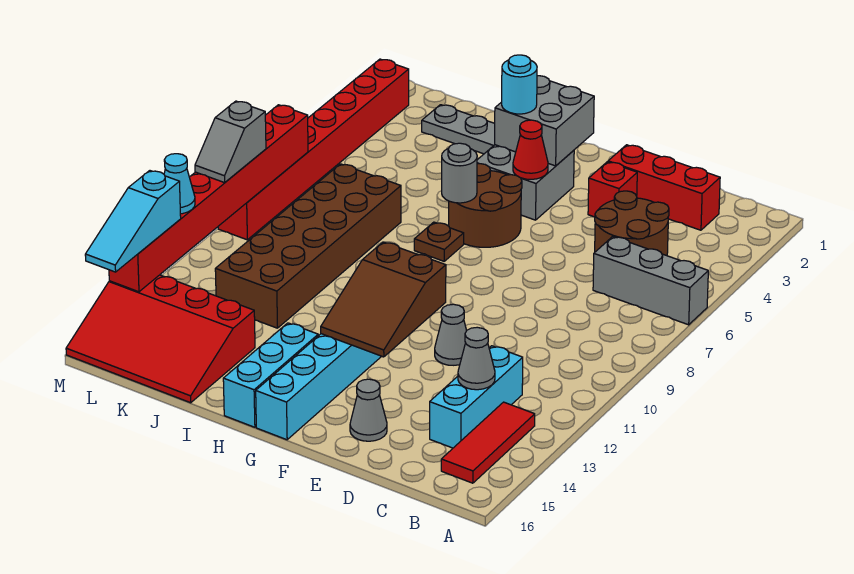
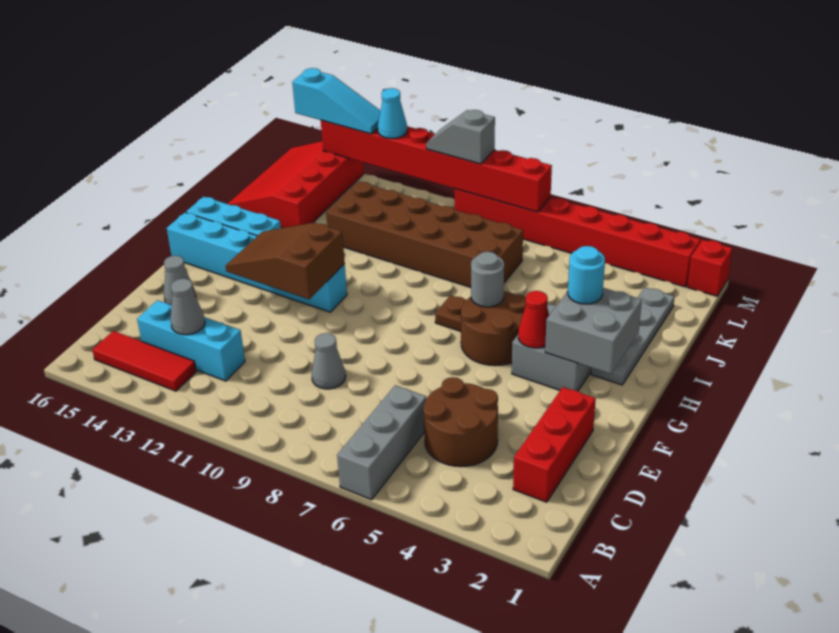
red brick E3 level 1 -> red brick M1 level 1
grey cone E11 level 1 -> grey cone D9 level 1
cyan slope M13:M15 level 3 top 13 -> cyan slope M13:M15 level 3 top 15

